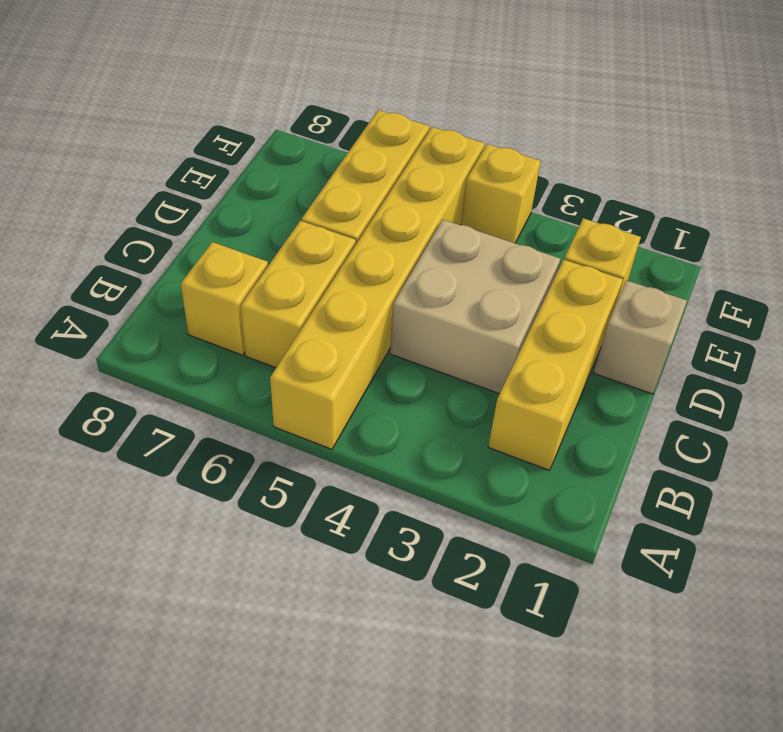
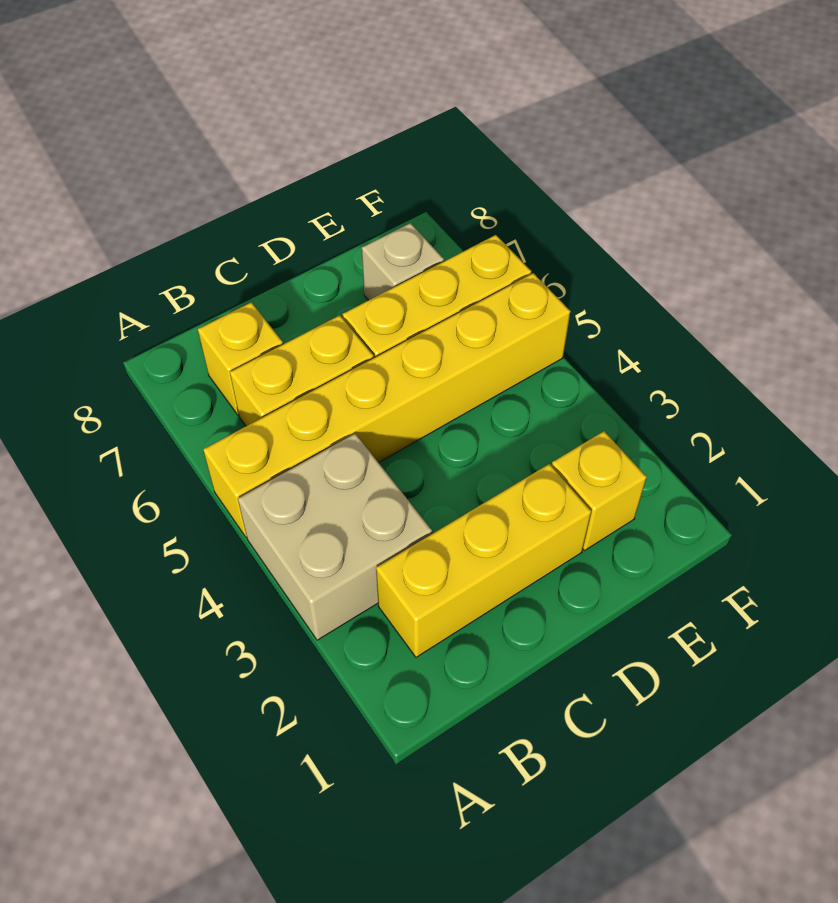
tan brick C3:D4 level 1 -> tan brick A3:B4 level 1
tan brick D1 level 1 -> tan brick E7 level 1
yellow brick F4 level 1 -> none

